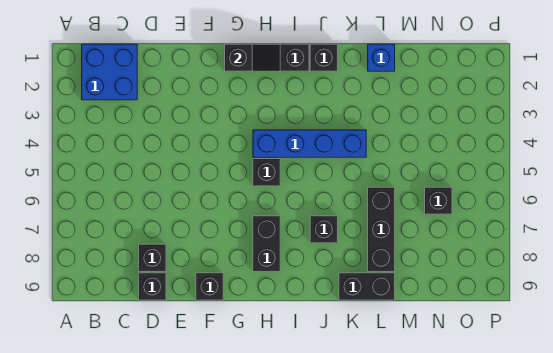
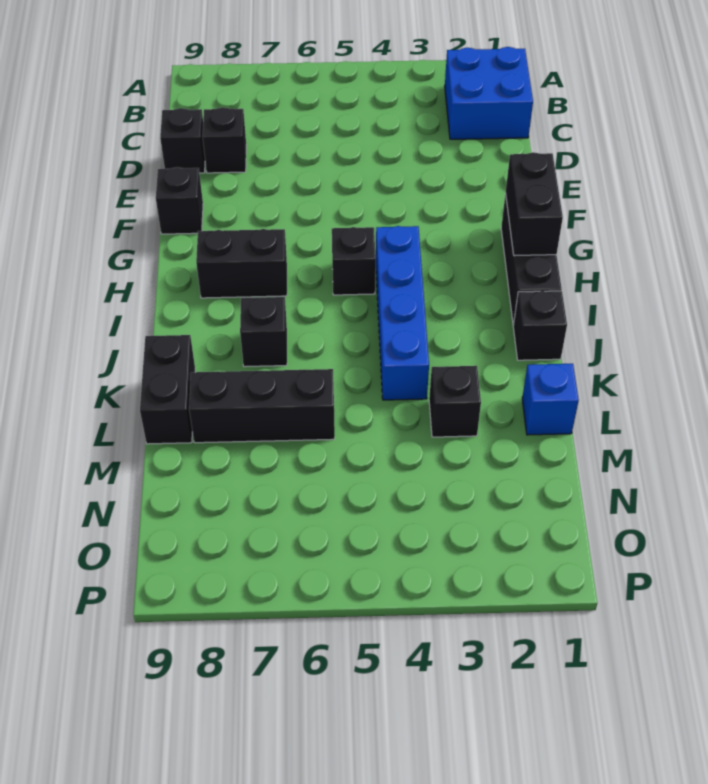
black slope G1:H1 level 2 top G -> black brick G1:H1 level 2
black brick N6 level 1 -> black brick L3 level 1

